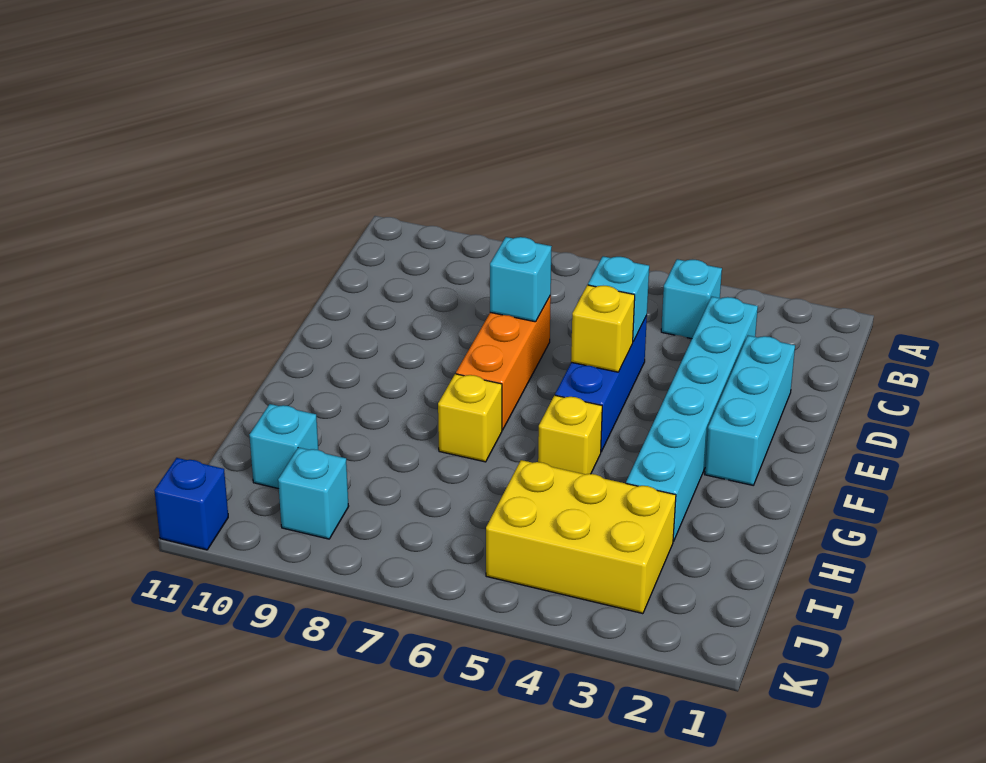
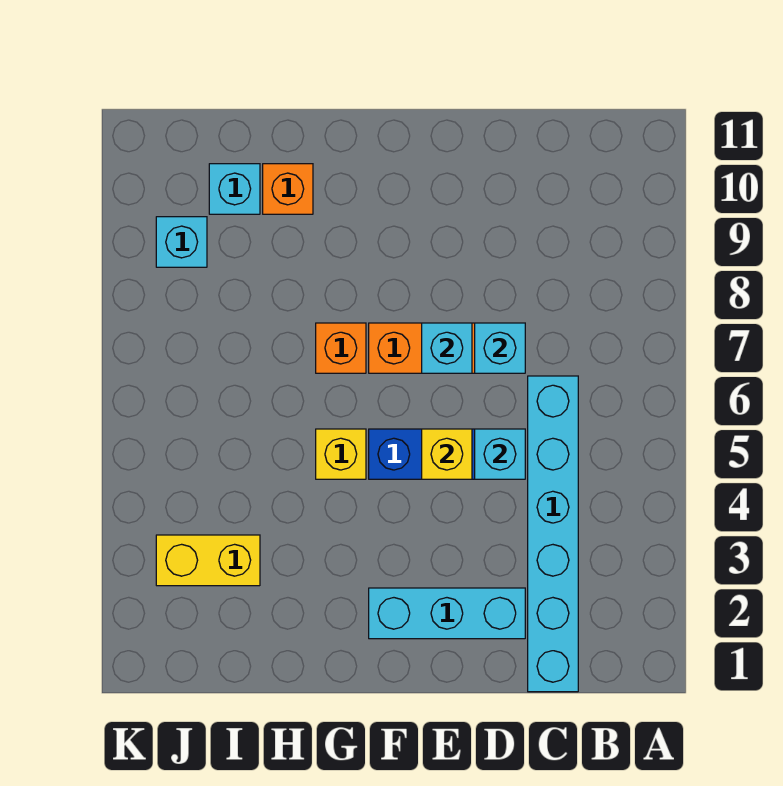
cyan brick B4 level 1 -> cyan brick E7 level 2
cyan brick C3:H3 level 1 -> cyan brick C1:C6 level 1
yellow brick G7 level 1 -> orange brick G7 level 1
none -> orange brick H10 level 1
yellow brick I3:J5 level 1 -> yellow brick I3:J3 level 1
blue brick K11 level 1 -> none

